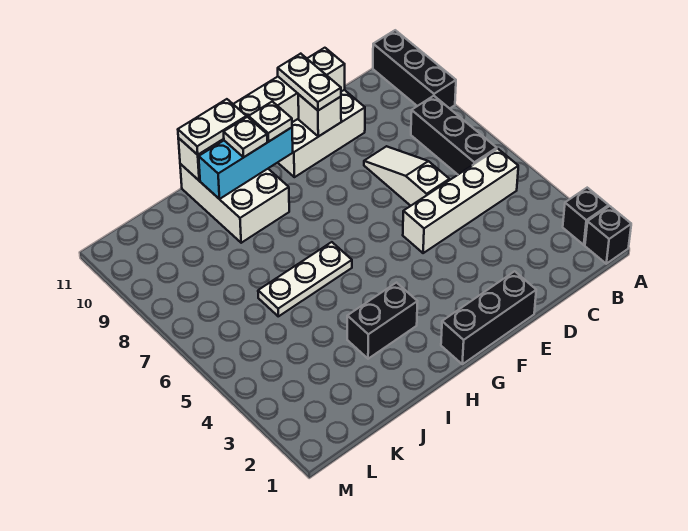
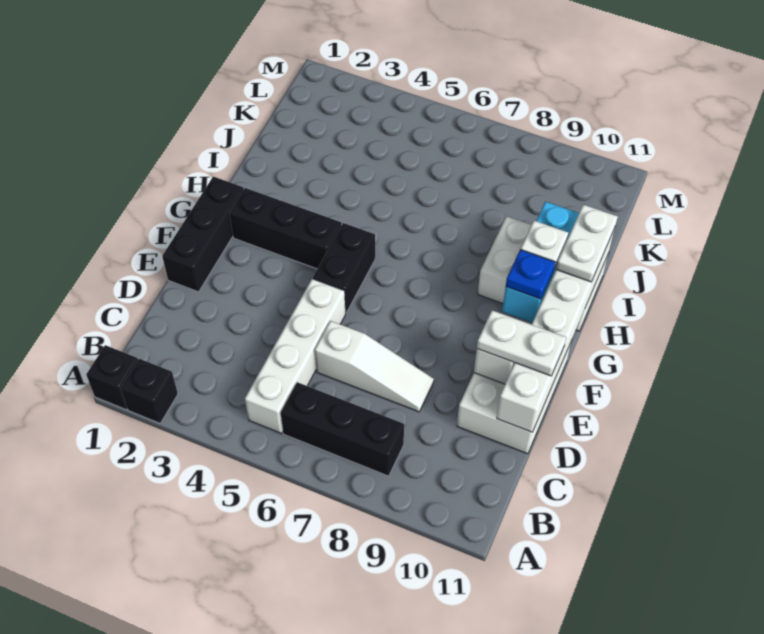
black brick A9:A11 level 1 -> black brick G2:G4 level 1
white plate G10 level 3 -> blue plate G10 level 3
black brick H3:I3 level 1 -> black brick F5:G5 level 1
white plate H6:J6 level 1 -> none

